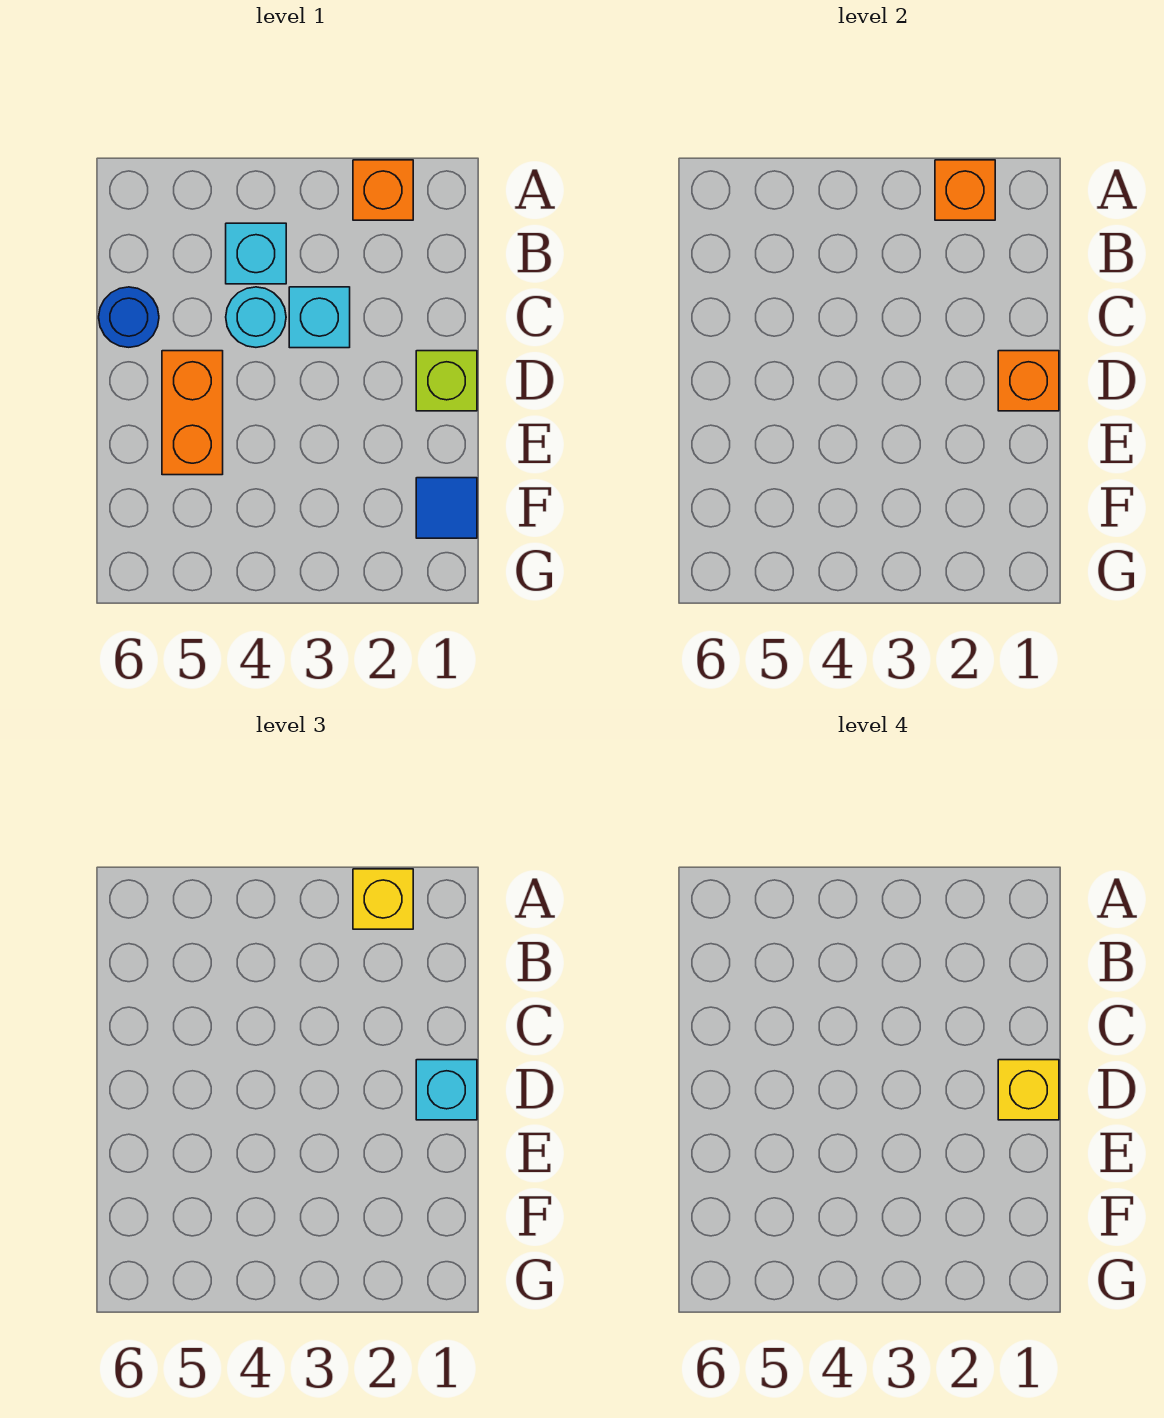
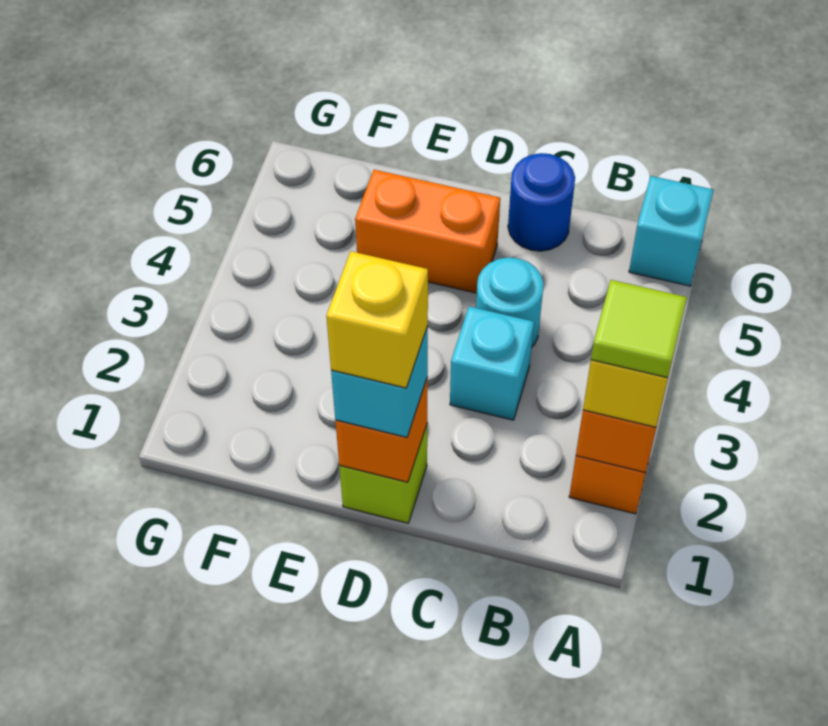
none -> lime tile A2 level 4
cyan brick B4 level 1 -> cyan brick A6 level 1
blue tile F1 level 1 -> none

